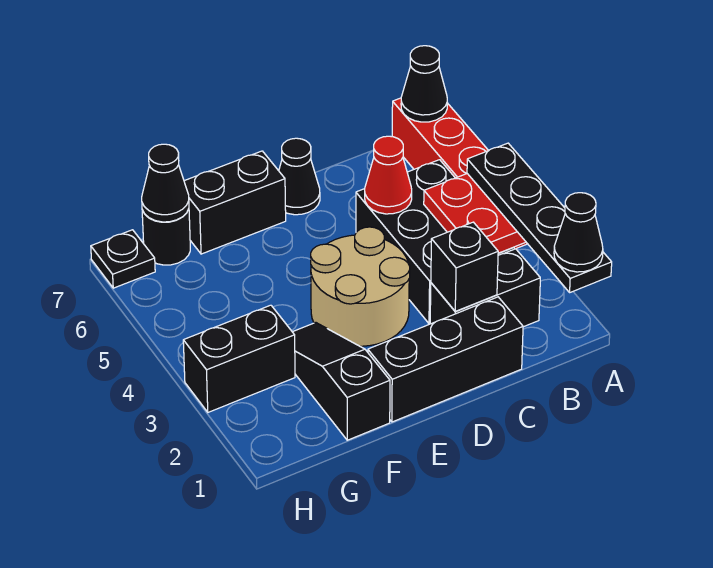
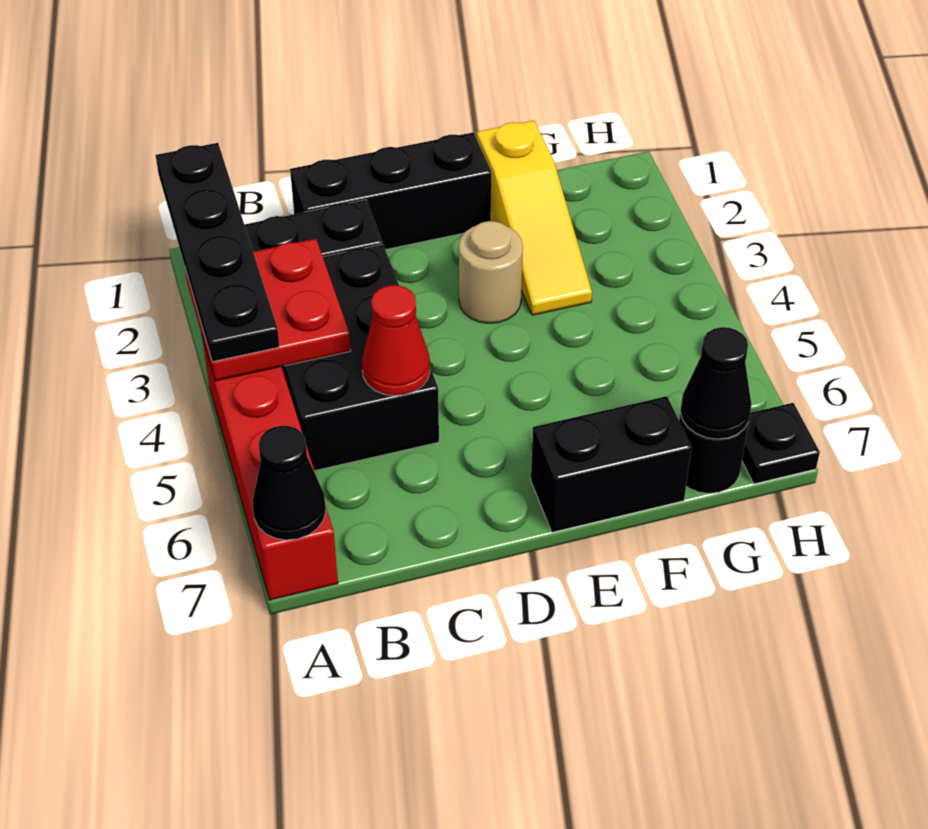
black cone A1 level 4 -> none
black brick C2 level 2 -> none
tan round brick D3:E4 level 1 -> tan round brick E3 level 1
black cone D7 level 1 -> none
black slope F1:F3 level 1 top 1 -> yellow slope F1:F3 level 1 top 1
black brick G3:H3 level 1 -> none

